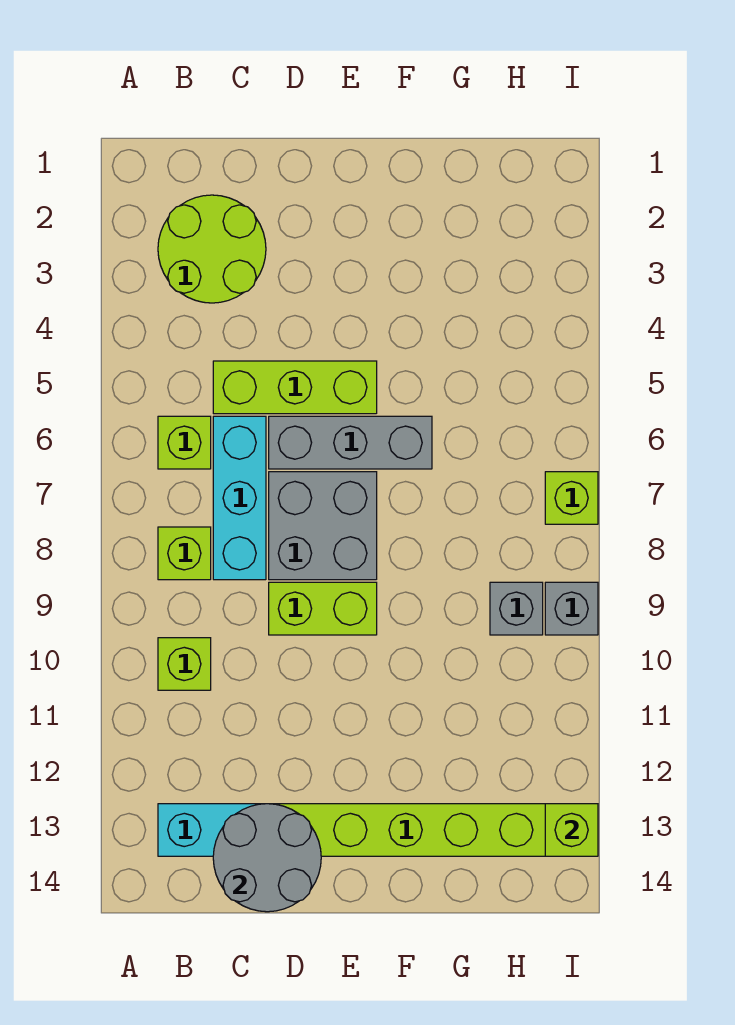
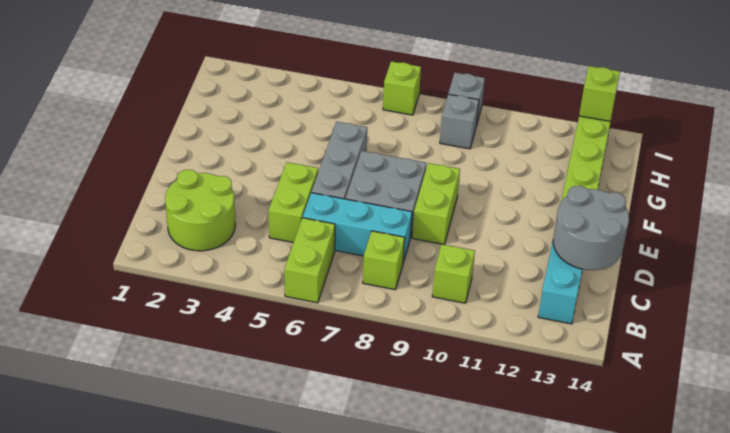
lime brick B6 level 1 -> lime brick A6:B6 level 1
lime brick C5:E5 level 1 -> lime brick C5:D5 level 1

